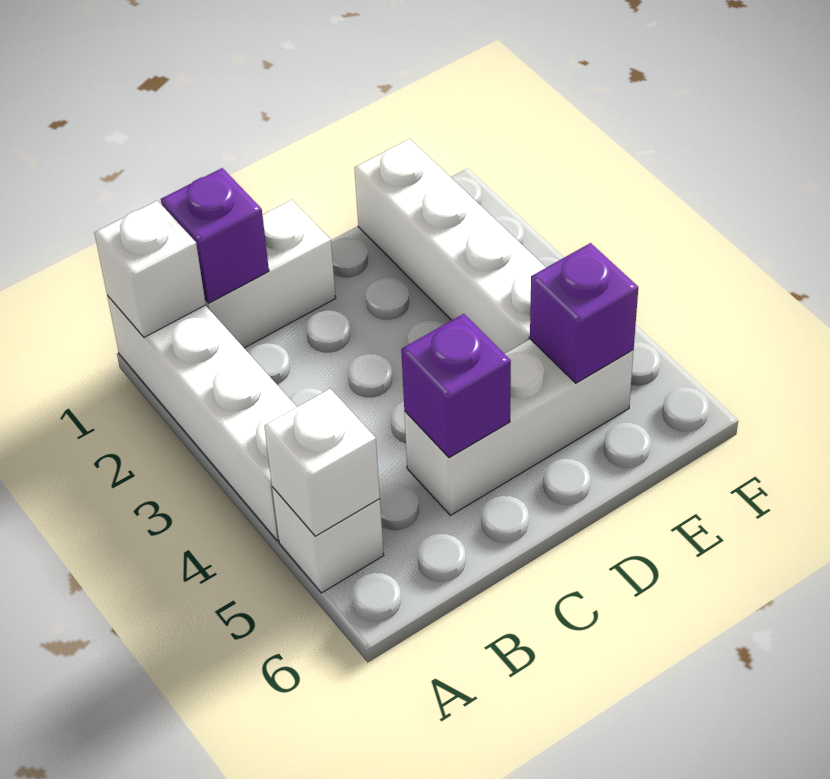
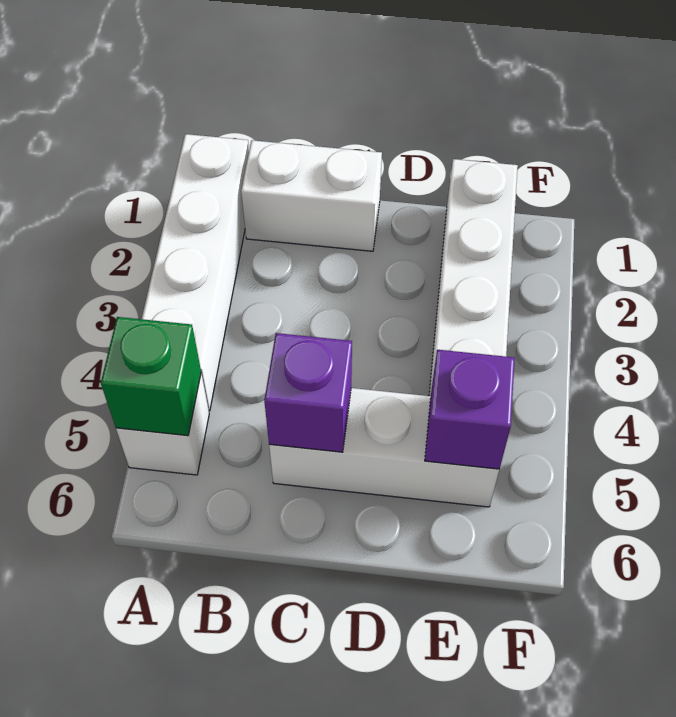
white brick A1 level 2 -> none
white brick A5 level 2 -> green brick A5 level 2
purple brick B1 level 2 -> none

